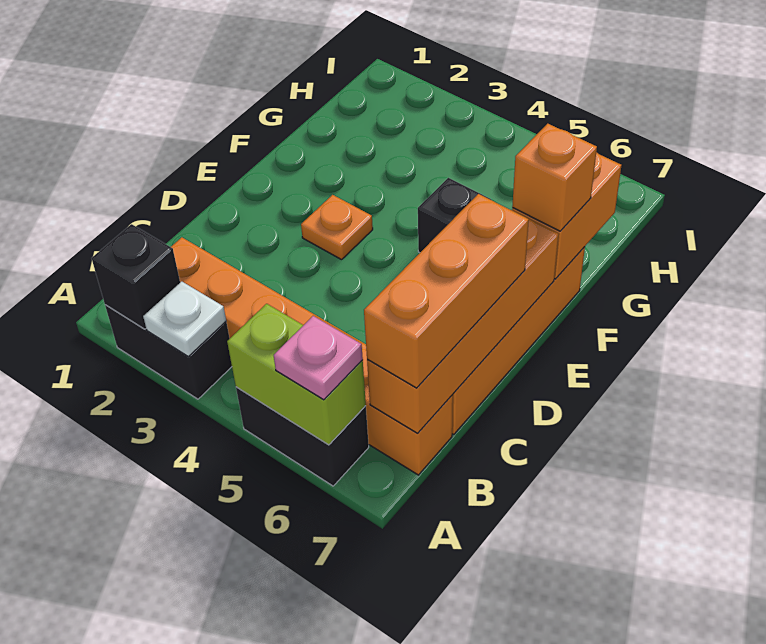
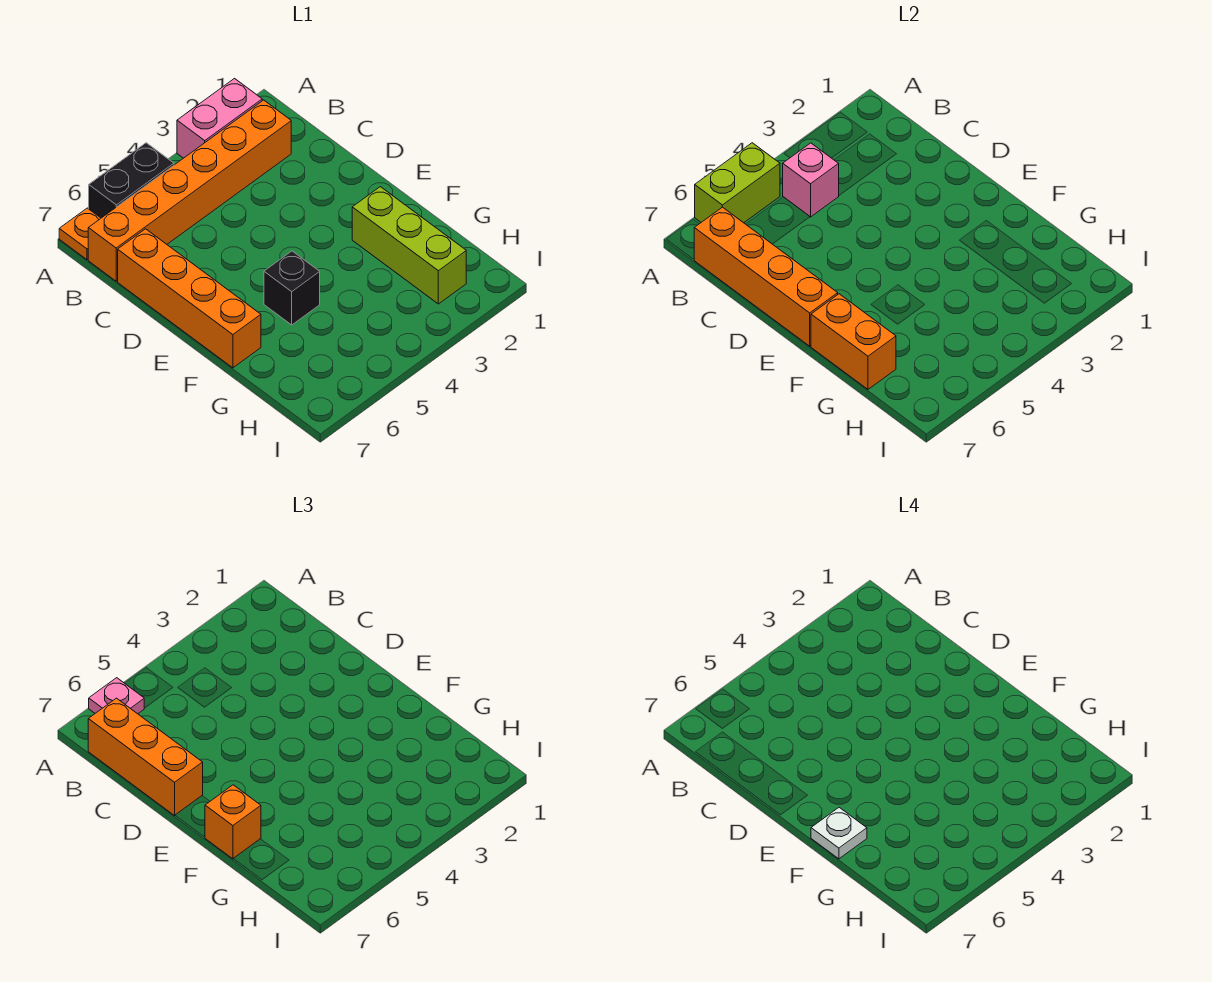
black brick A2:A3 level 1 -> pink brick A2:A3 level 1
black brick A2 level 2 -> none
white plate A3 level 2 -> white plate F7 level 4
none -> pink brick B4 level 2
orange plate E3 level 1 -> orange plate A7 level 1
none -> lime brick F2:H2 level 1

